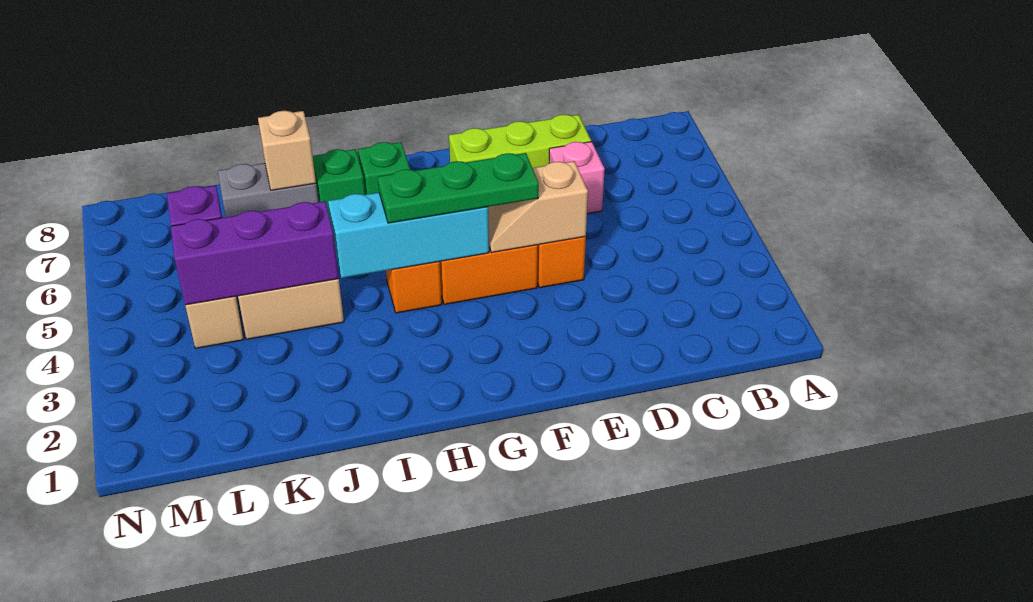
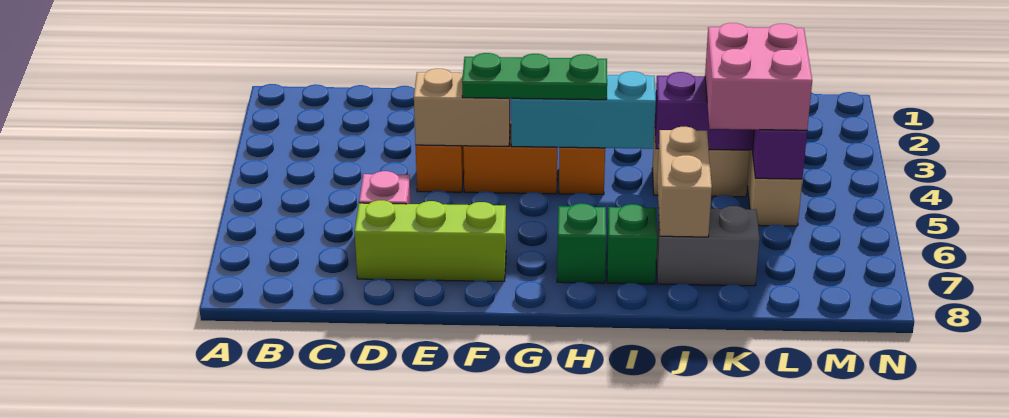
tan slope E4:F4 level 2 top E -> tan brick E4:F4 level 2
tan brick J7 level 2 -> tan brick J6:J7 level 2
none -> pink brick K4:L5 level 3

